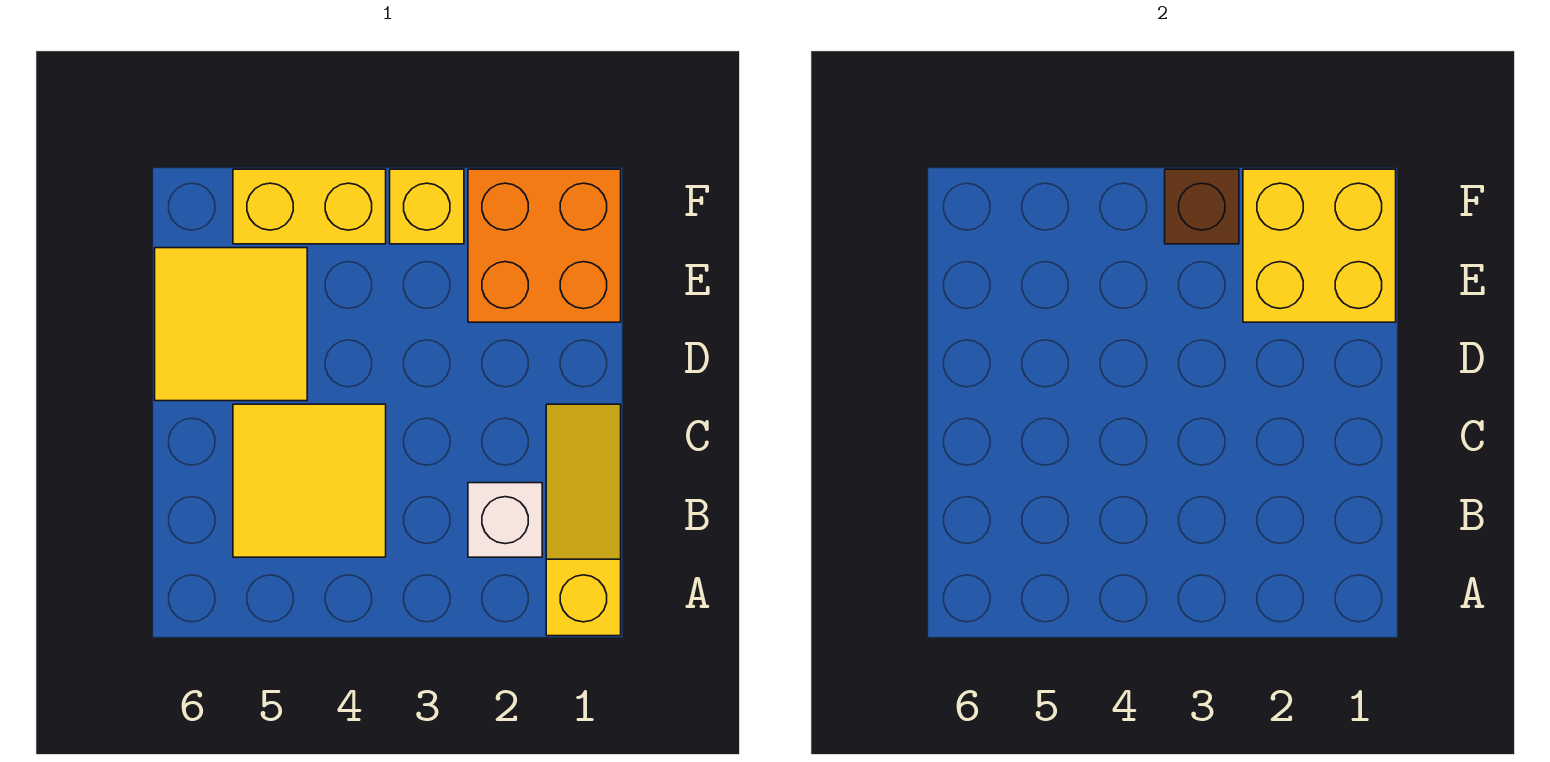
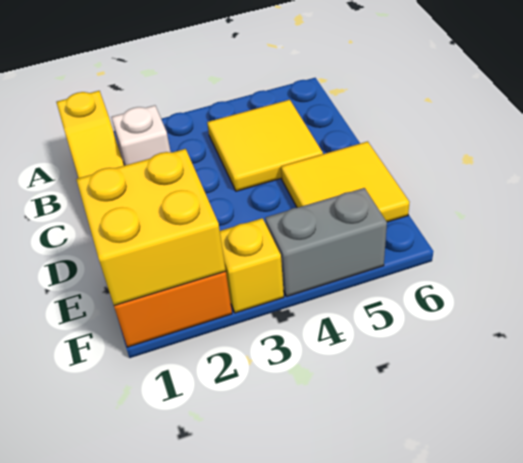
brown brick F3 level 2 -> none
yellow brick F4:F5 level 1 -> grey brick F4:F5 level 1

